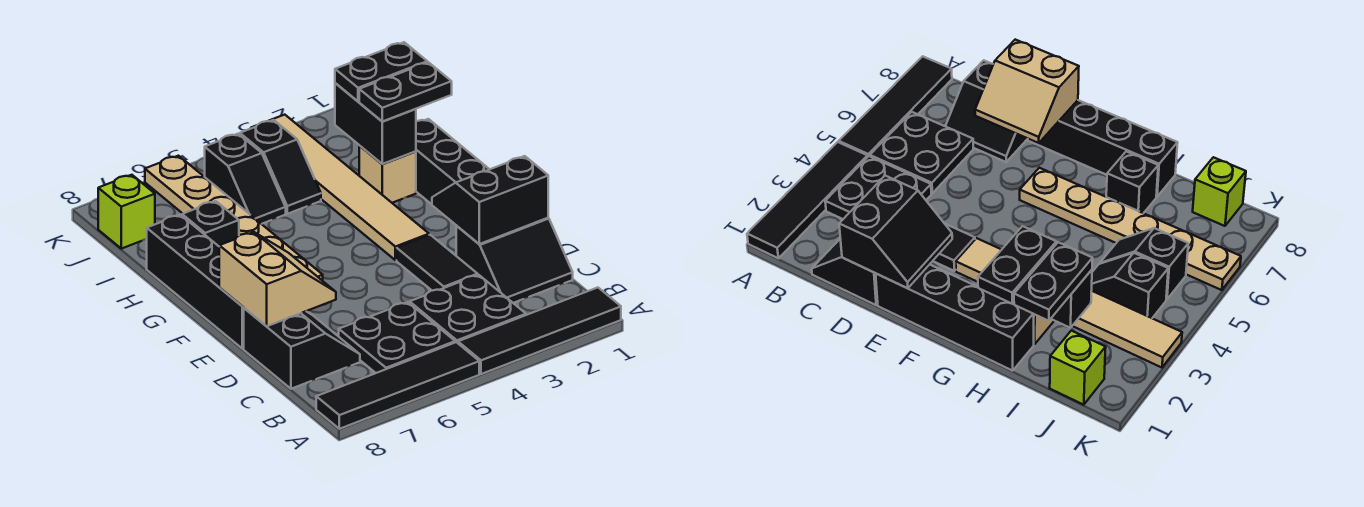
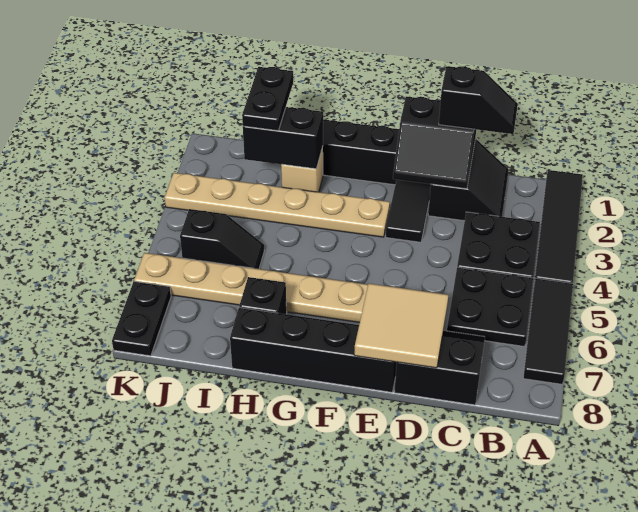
black tile A5:A8 level 1 -> black tile A5:A7 level 1
black slope D1:E2 level 2 top D -> black slope D1:E2 level 2 top 1
black tile D3:E3 level 1 -> black tile E2:E3 level 1
tan slope D7:E8 level 2 top 8 -> tan tile D7:E8 level 2
tan tile F3:K3 level 1 -> tan plate F3:K3 level 1
black plate H1:H2 level 3 -> black plate K7:K8 level 1
black slope I4:J4 level 1 top J -> black slope C1:D1 level 3 top D
lime brick J1 level 1 -> none
lime brick J8 level 1 -> none

